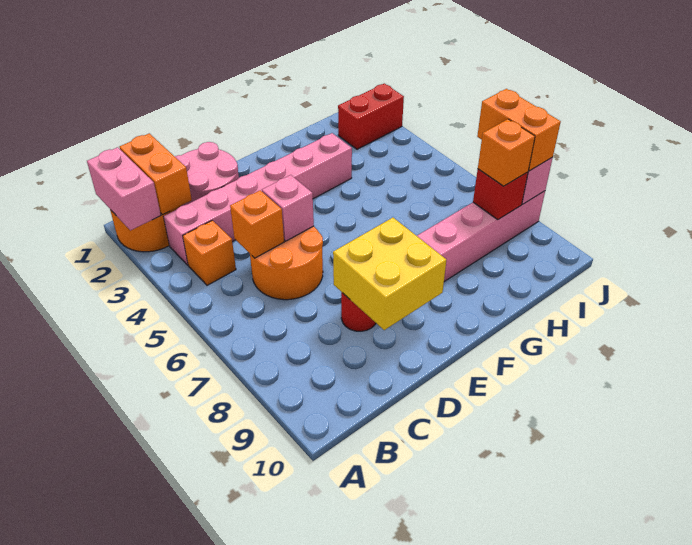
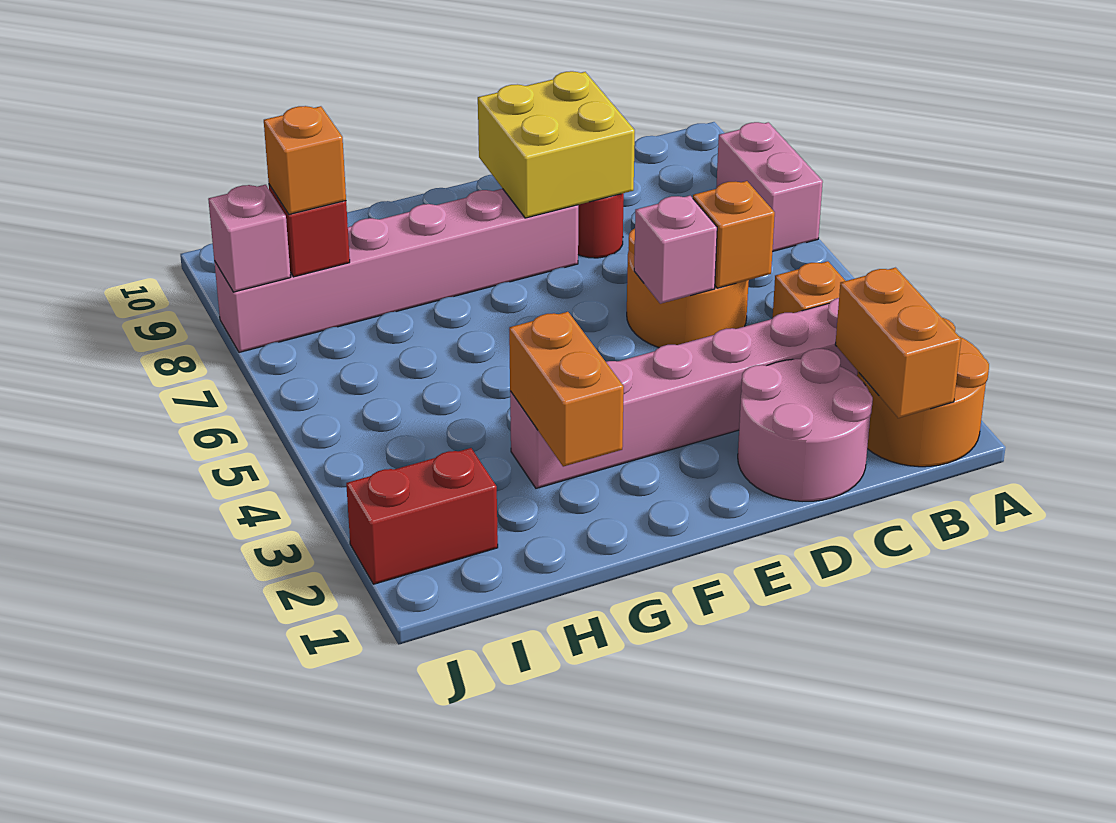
pink brick A1:A2 level 2 -> pink brick A7:A8 level 1
orange brick J7:J8 level 3 -> orange brick G2:G3 level 2

